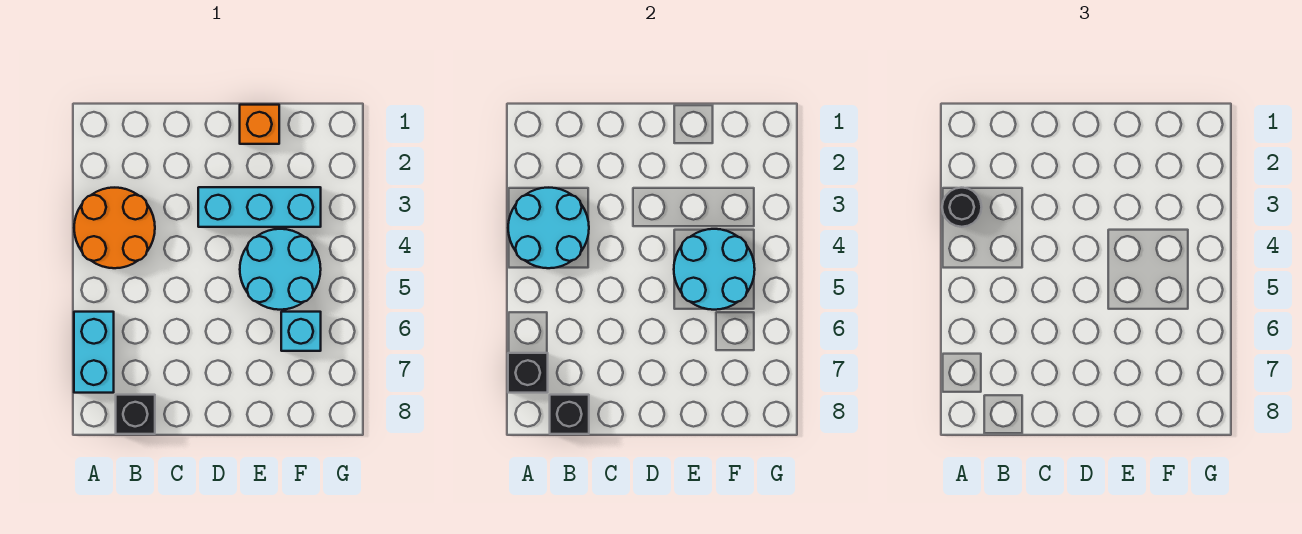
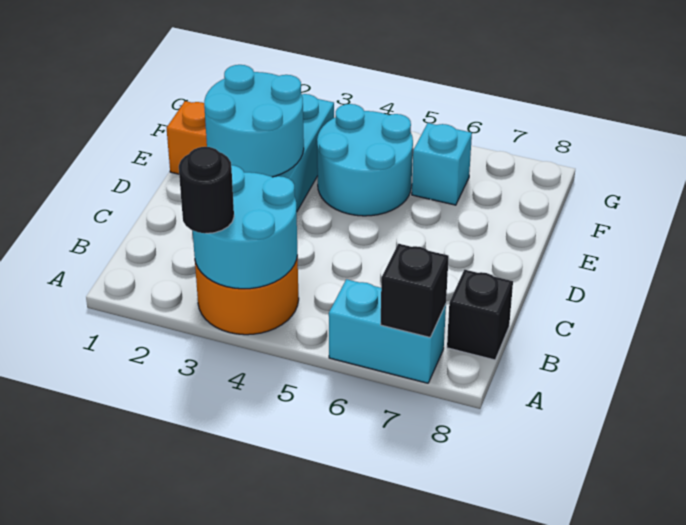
black brick B8 level 2 -> none
cyan round brick E4:F5 level 2 -> cyan round brick D2:E3 level 2

